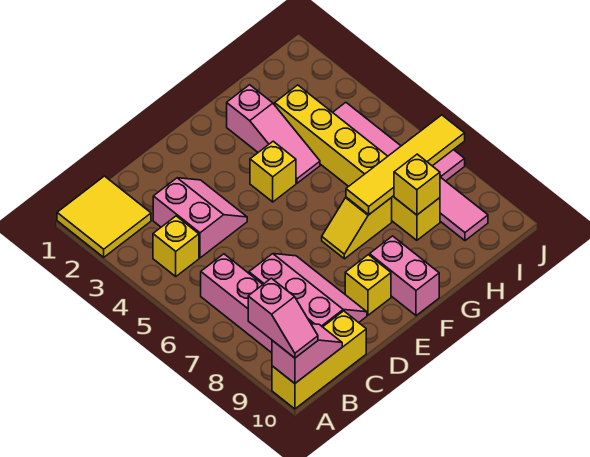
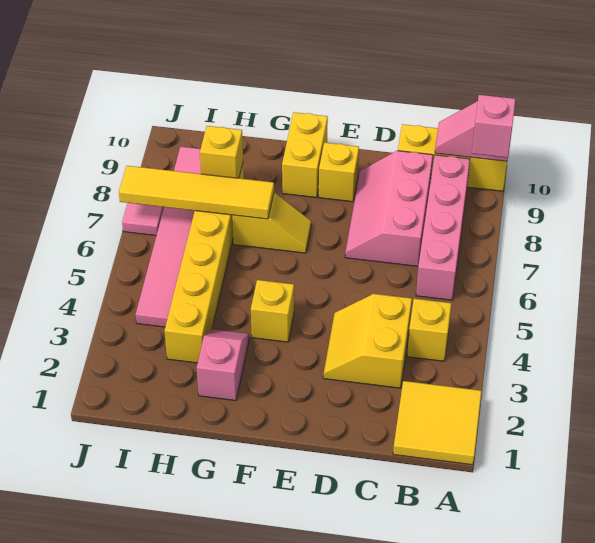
pink slope C3:D4 level 1 top C -> yellow slope C3:D4 level 1 top C
pink brick F9:F10 level 1 -> yellow brick F9:F10 level 1
pink slope G2:G4 level 1 top 2 -> pink slope G2:G3 level 1 top 2

